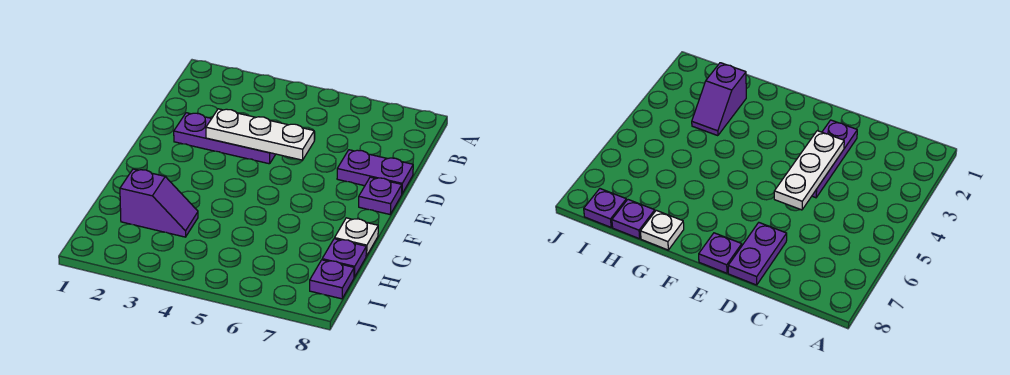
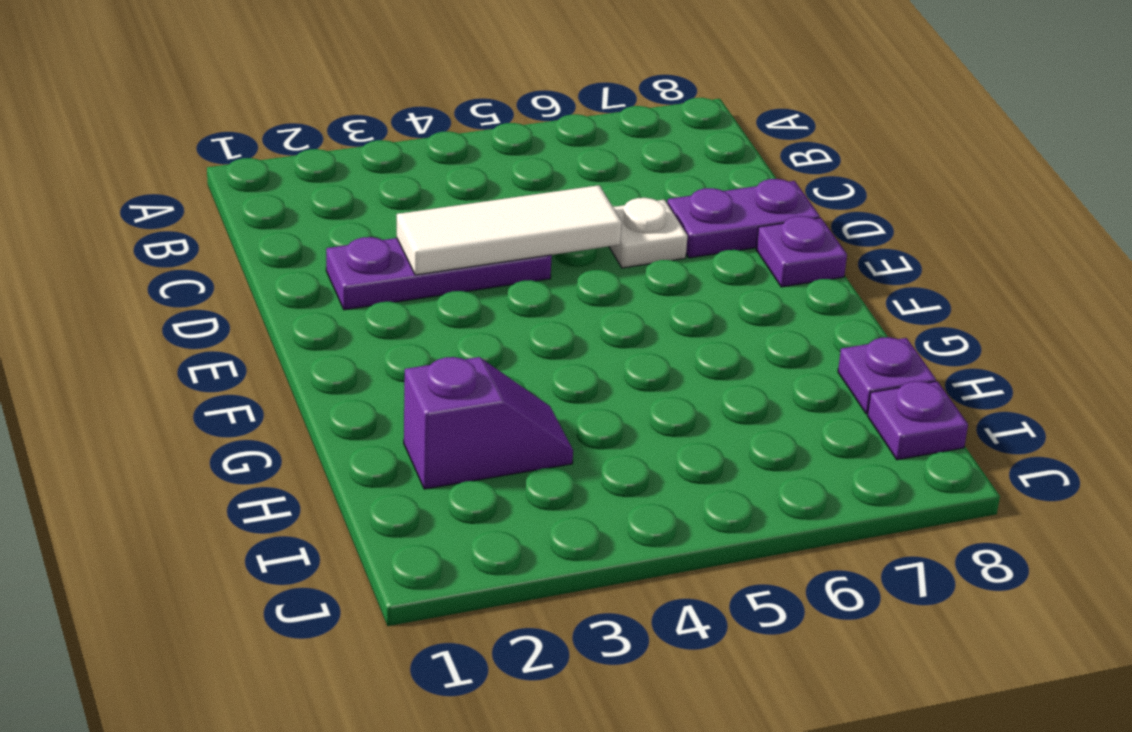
white plate D3:D5 level 2 -> white tile D3:D5 level 2
white plate G8 level 1 -> white plate D6 level 1

